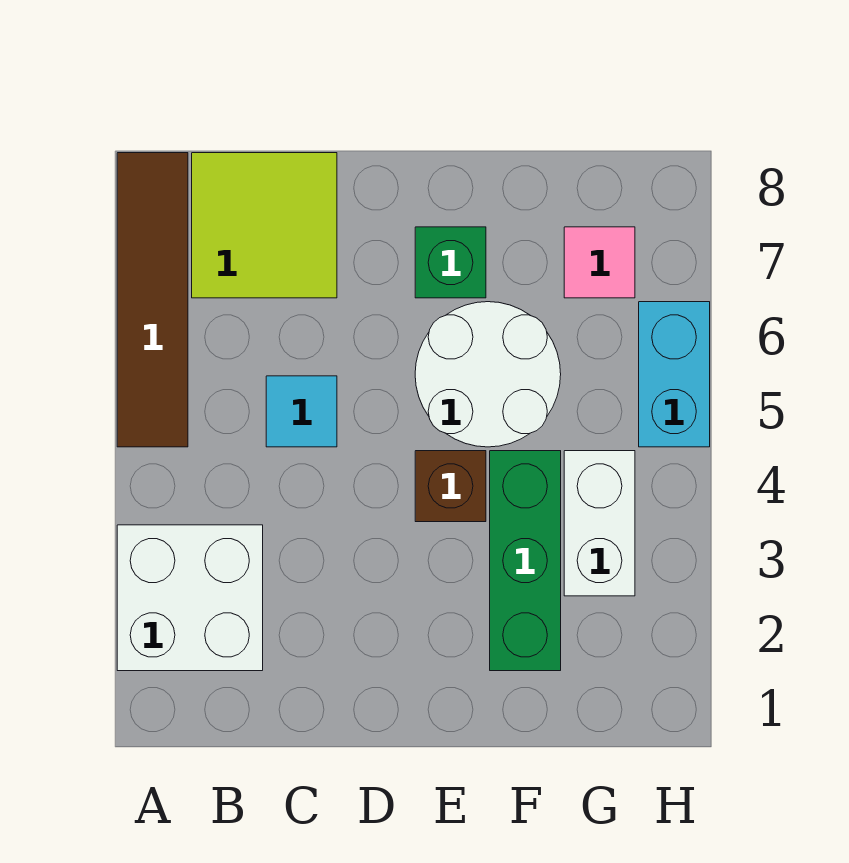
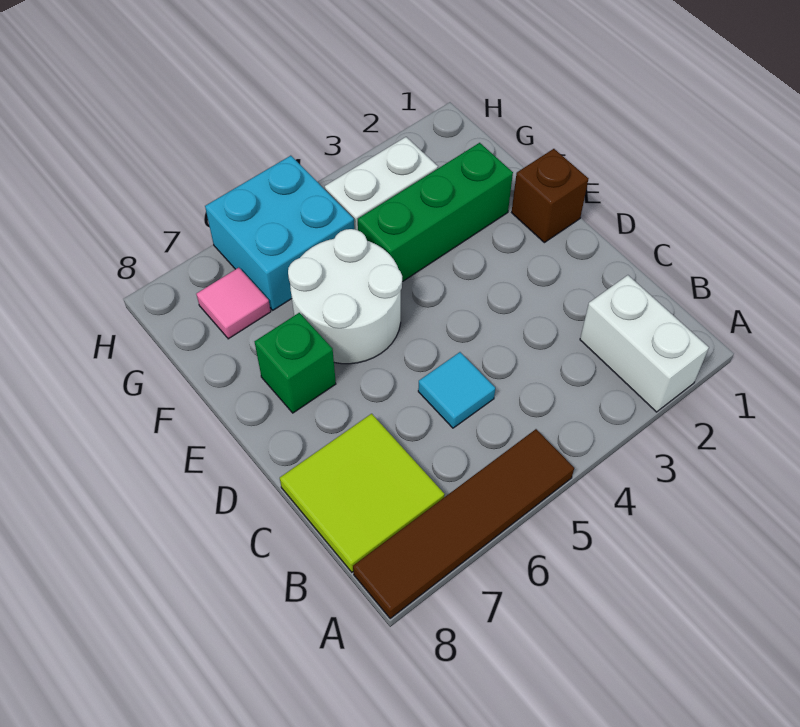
white brick A2:B3 level 1 -> white brick A2:B2 level 1
brown brick E4 level 1 -> brown brick E1 level 1
cyan brick H5:H6 level 1 -> cyan brick G5:H6 level 1

